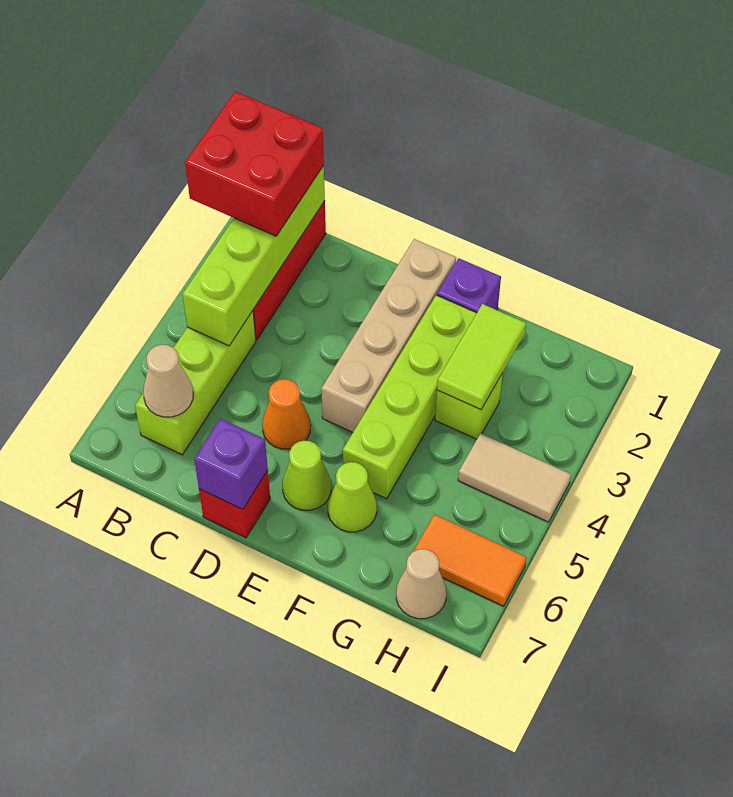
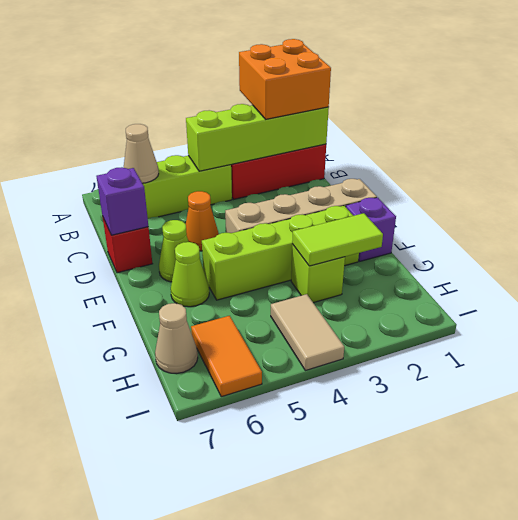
red brick A1:B2 level 3 -> orange brick A1:B2 level 3

